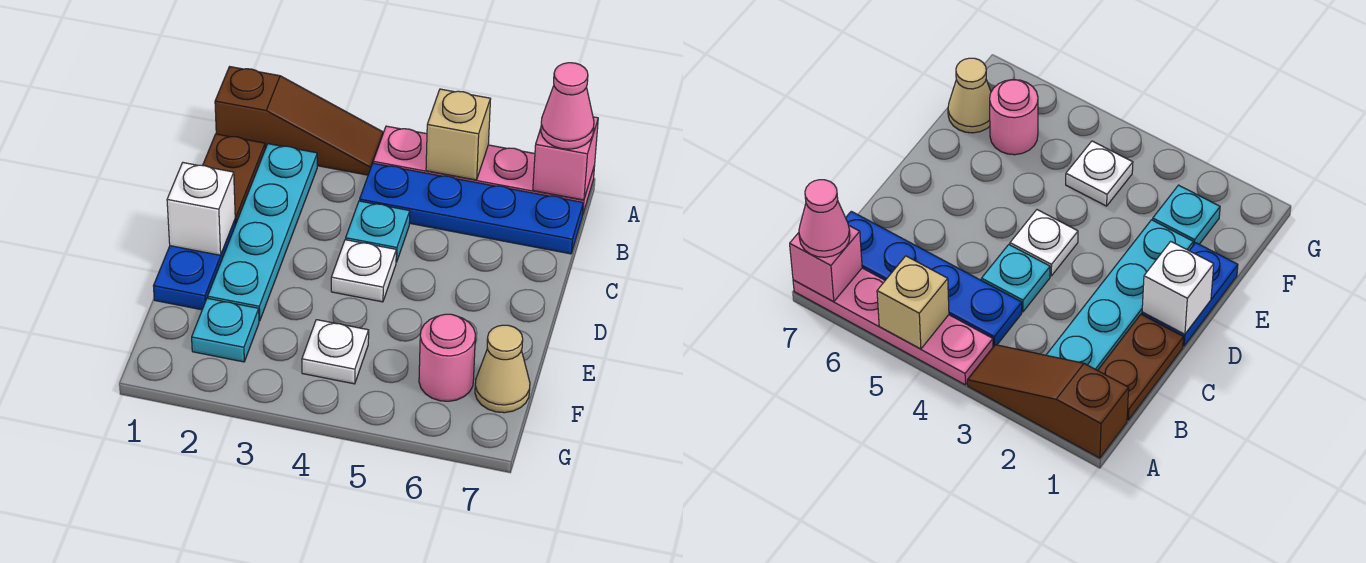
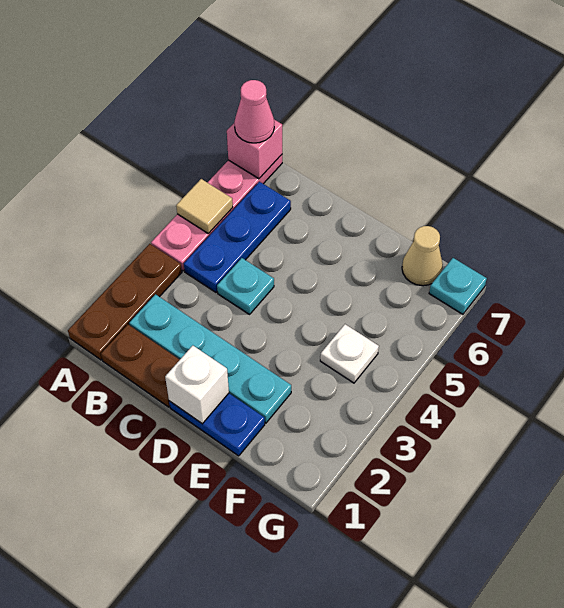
brown slope A1:A3 level 1 top 1 -> brown plate A1:A3 level 1
tan brick A5 level 2 -> tan tile A5 level 2
blue plate B4:B7 level 1 -> blue plate B4:B6 level 1
white plate D4 level 1 -> none
cyan plate F2 level 1 -> cyan plate G7 level 1
pink round brick F6 level 1 -> none

